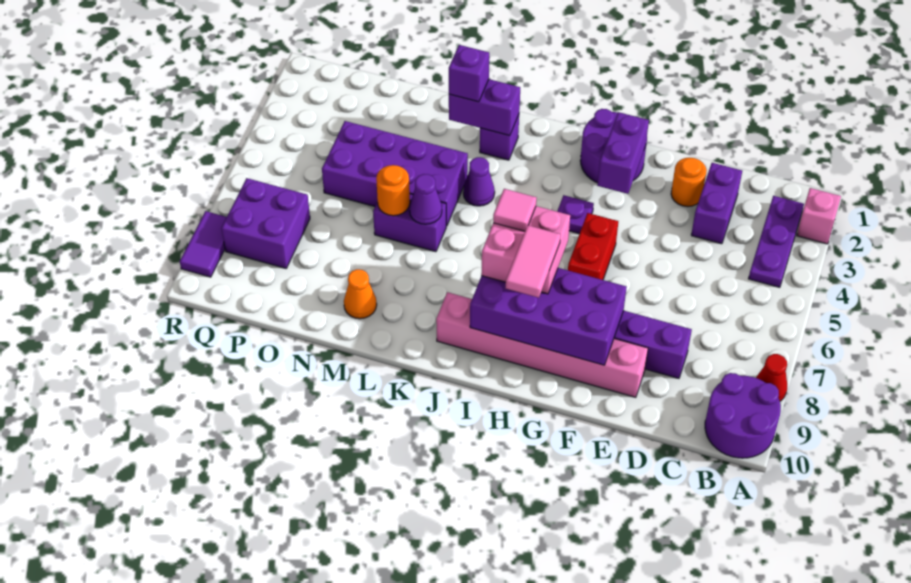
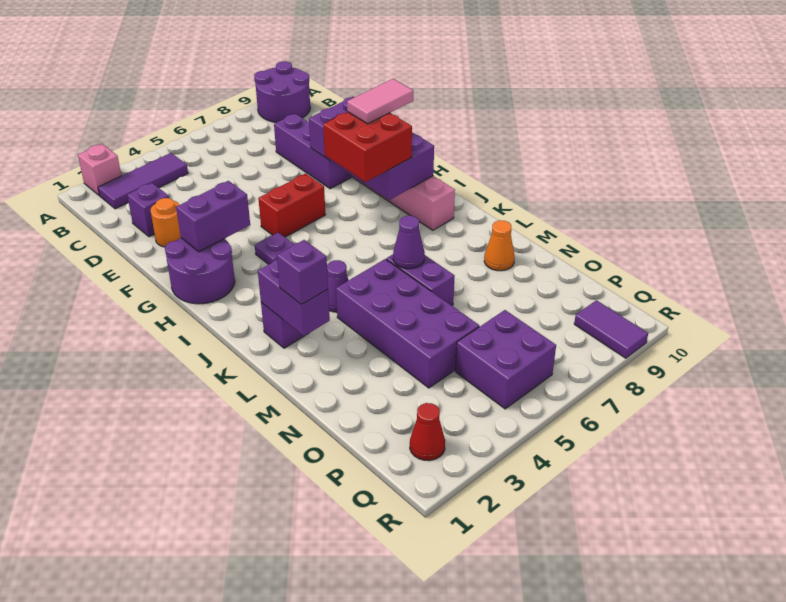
red cone A8 level 1 -> red cone Q2 level 1
purple plate B2:B4 level 1 -> purple tile B2:B4 level 1
purple brick D2:D3 level 1 -> purple brick D2 level 1
pink brick H7:I8 level 3 -> red brick H7:I8 level 3
pink tile I7 level 4 -> none
orange round brick M6 level 2 -> none
purple brick P7:Q8 level 1 -> purple brick P5:Q6 level 1
purple tile R8:R9 level 1 -> purple tile Q9:R9 level 1

